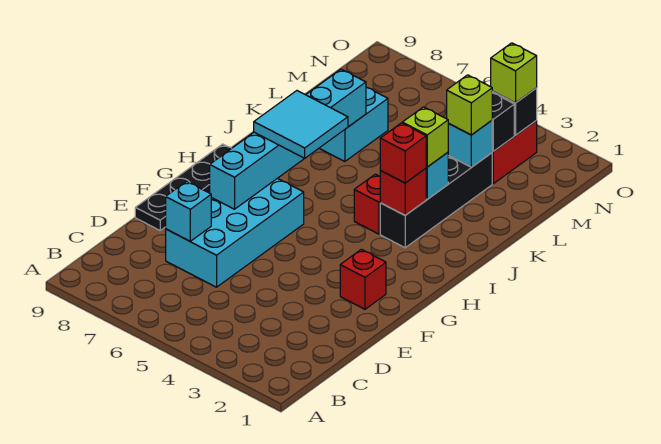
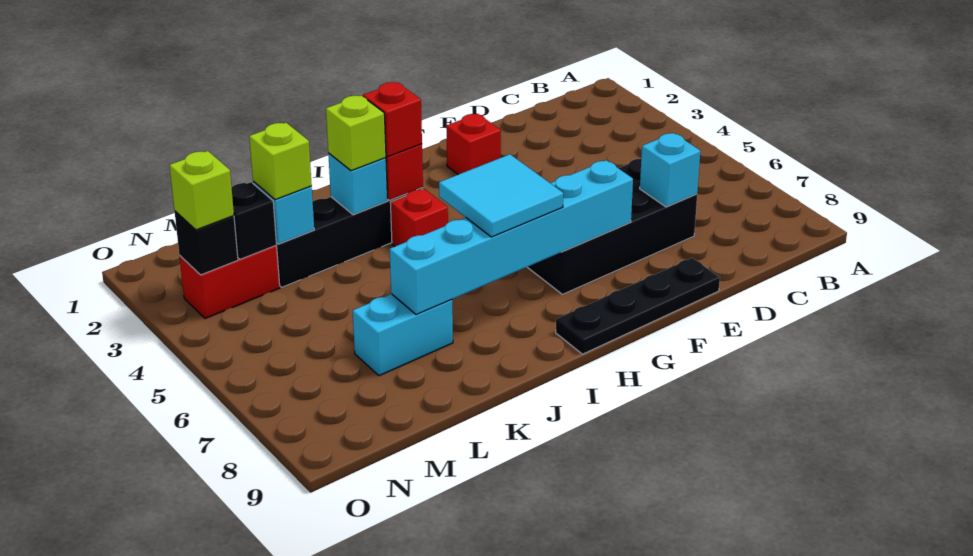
cyan brick D6:G7 level 1 -> black brick D6:G7 level 1

